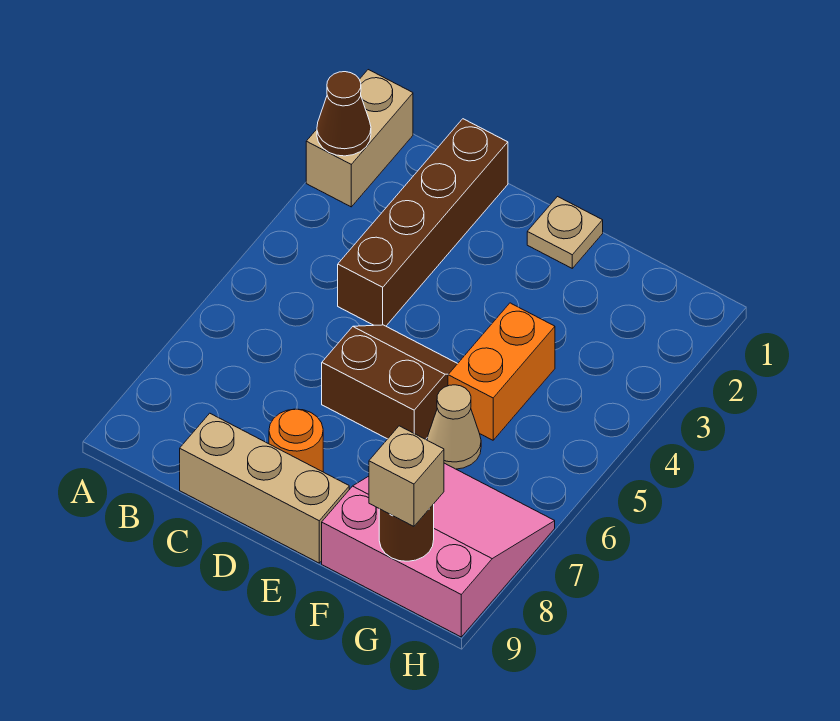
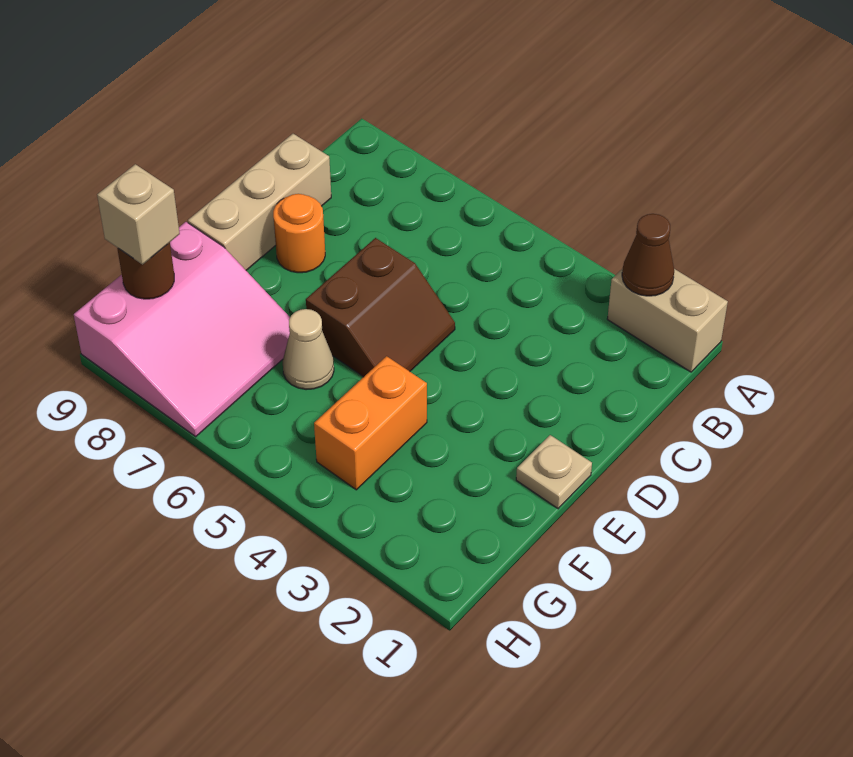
brown brick C1:C4 level 1 -> none
orange brick F4:F5 level 1 -> orange brick F4:G4 level 1

